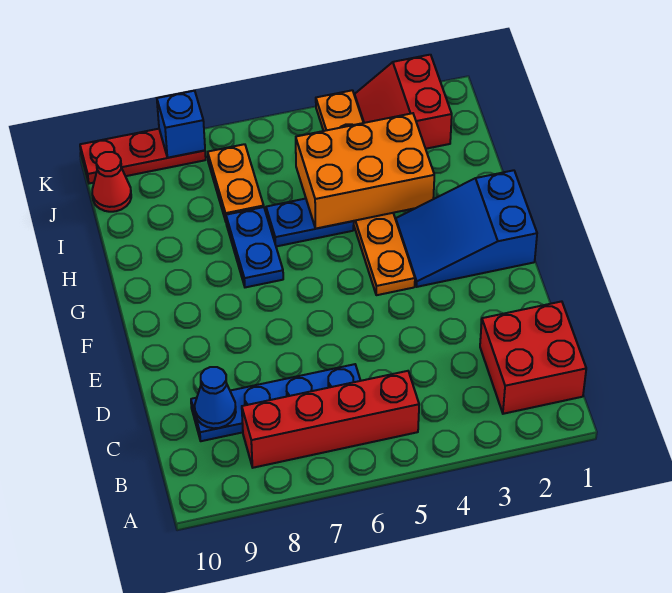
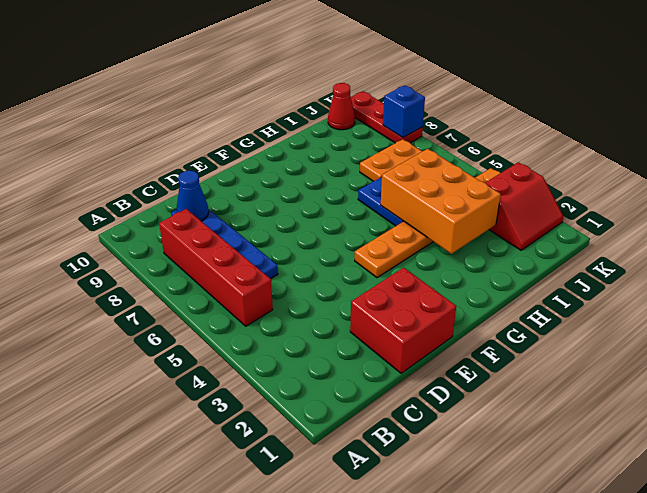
red brick B1:C2 level 1 -> red brick D1:E2 level 1
blue slope F1:G3 level 1 top 1 -> none
blue plate G7:H7 level 1 -> none
red slope J2:K3 level 1 top 2 -> red slope J2:K3 level 1 top 3

